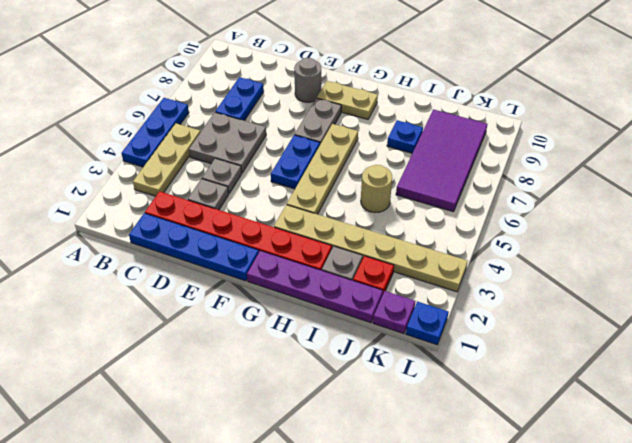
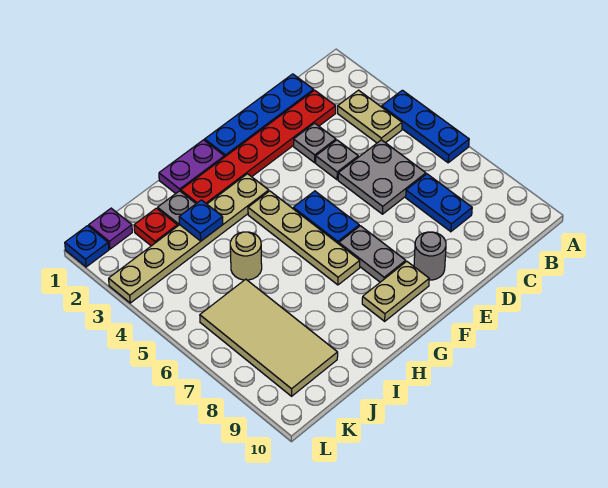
tan plate B3:B5 level 1 -> tan plate B3:B4 level 1
purple plate G1:J1 level 1 -> purple plate G1:H1 level 1
blue plate I8 level 1 -> blue plate I3 level 2
purple tile J6:K9 level 1 -> tan tile J6:K9 level 1

